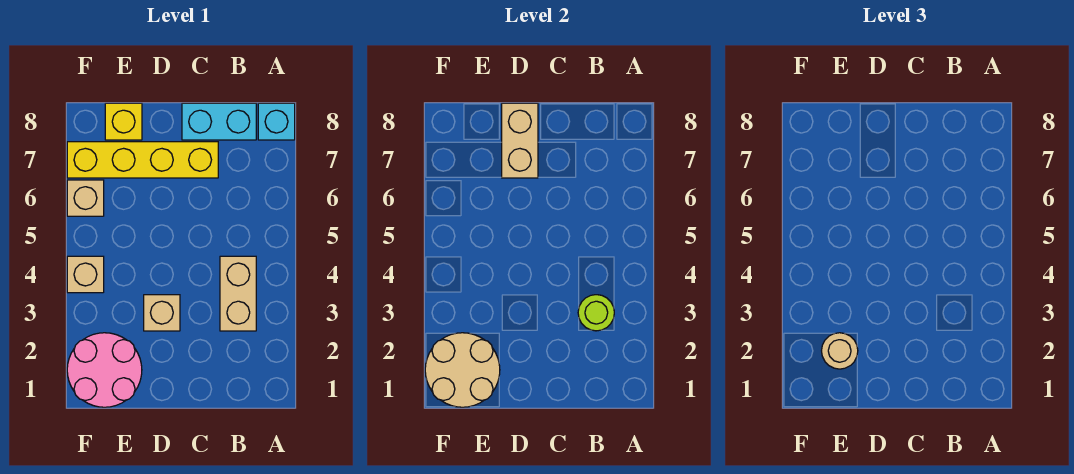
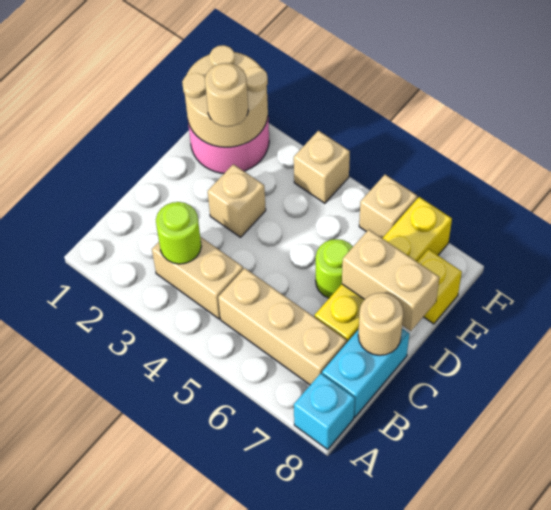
none -> tan brick B5:B7 level 1
none -> tan round brick C8 level 2
none -> lime round brick D6 level 1

